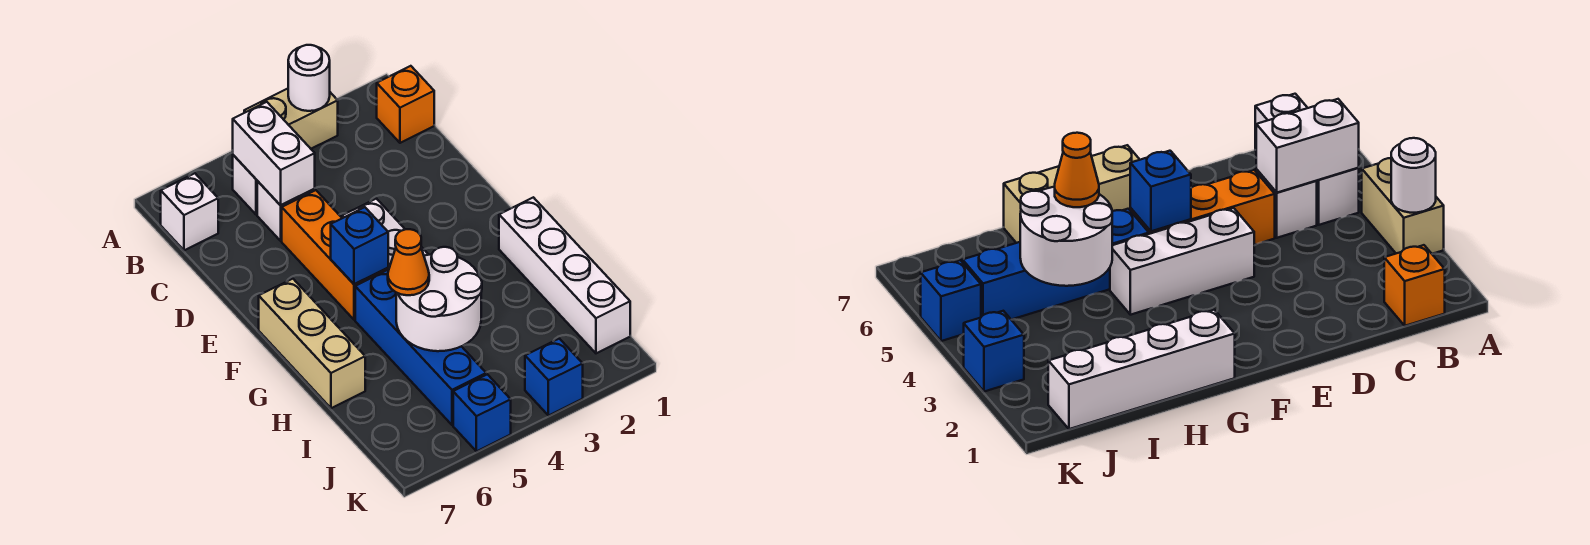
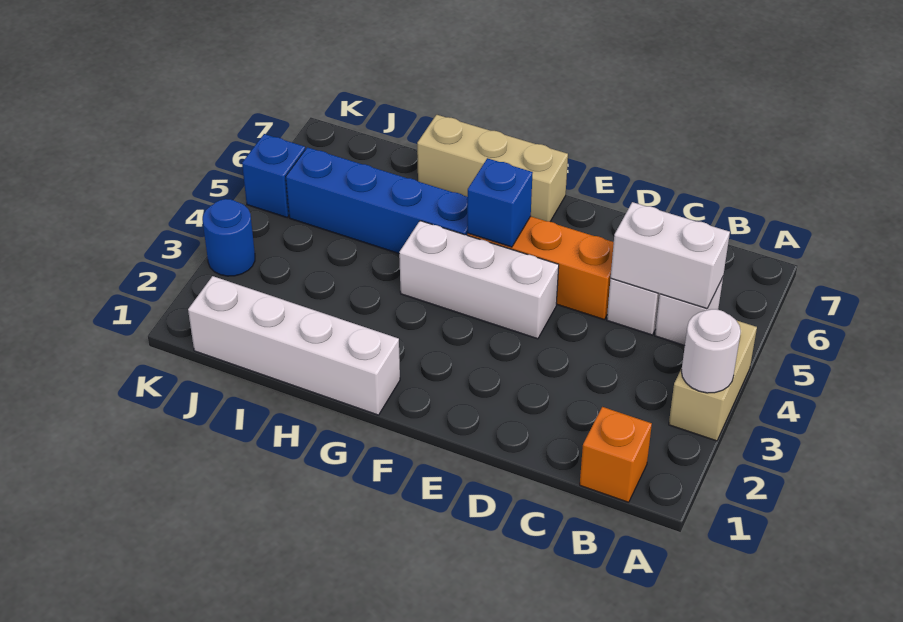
white brick B7 level 1 -> none
white round brick H4:I5 level 2 -> none
orange cone H5 level 3 -> none
blue brick K3 level 1 -> blue round brick K3 level 1

